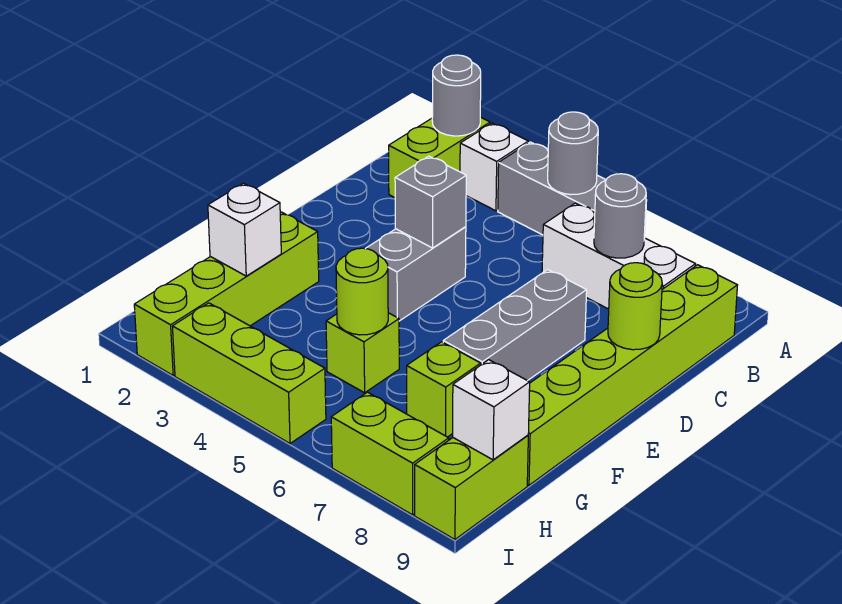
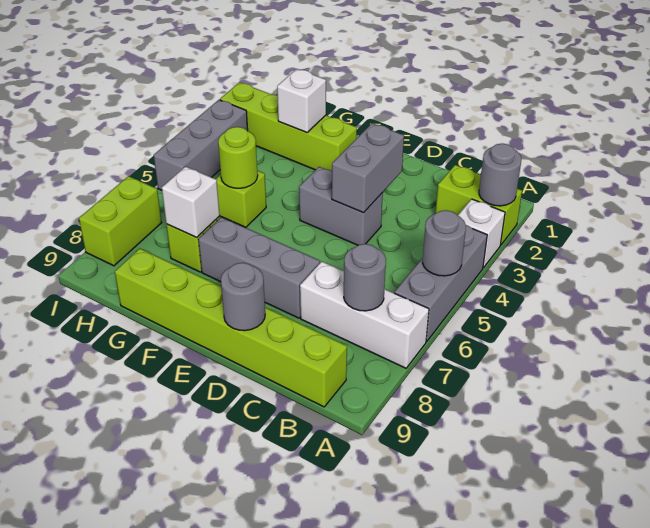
white brick B6:B8 level 1 -> white brick A7:C7 level 1
grey brick D4 level 2 -> grey brick D3:D4 level 2
lime round brick D9 level 2 -> grey round brick D9 level 2
lime brick H9:I9 level 1 -> none
white brick H9 level 2 -> white brick G7 level 2
lime brick I3:I5 level 1 -> grey brick I3:I5 level 1

